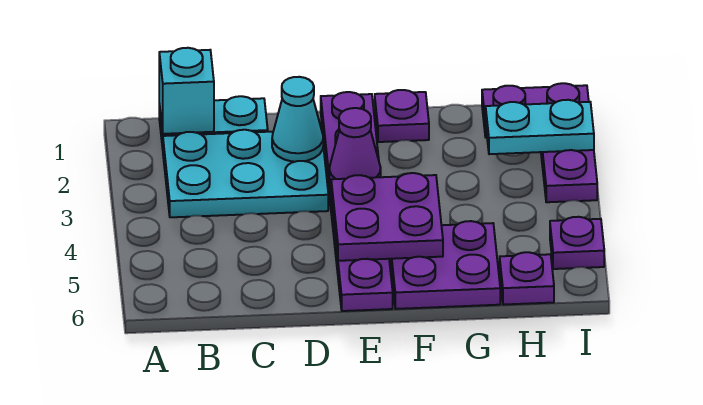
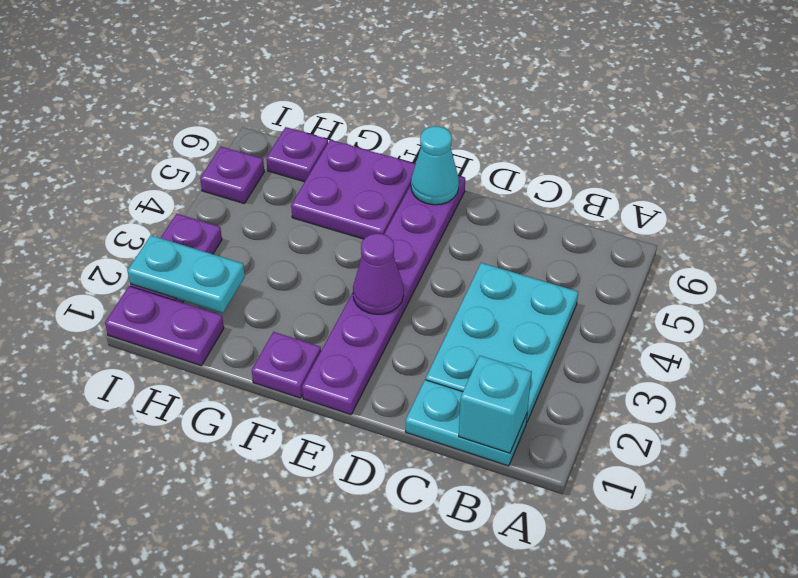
cyan plate B2:D3 level 1 -> cyan plate B2:C4 level 1
cyan cone D2 level 2 -> cyan cone E6 level 2
purple plate E4:F5 level 2 -> none

